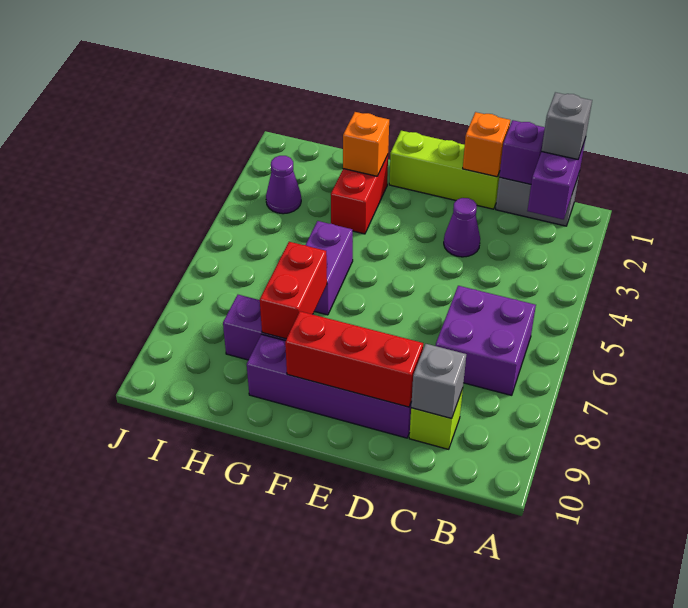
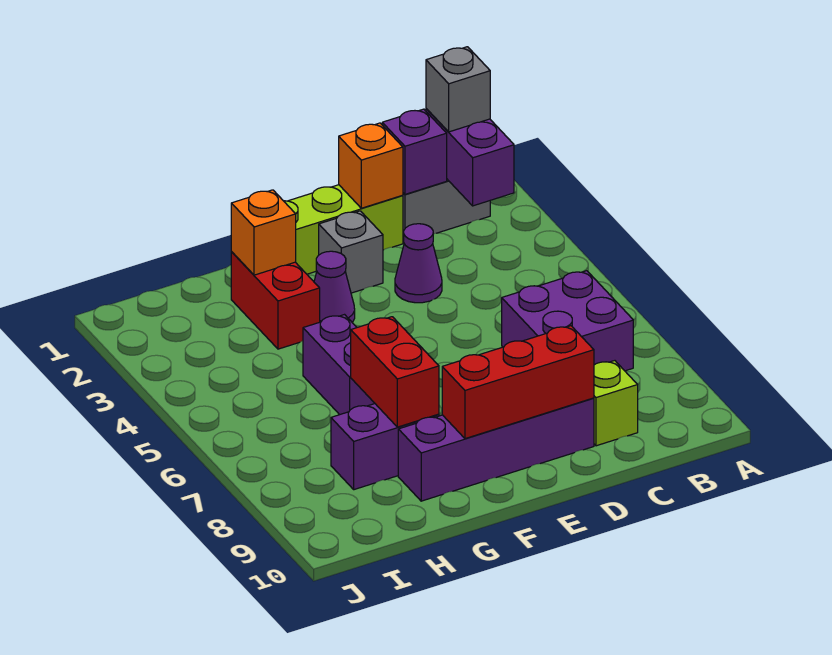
grey brick C9 level 2 -> grey brick E2 level 1
purple cone I3 level 1 -> purple cone F3 level 1

